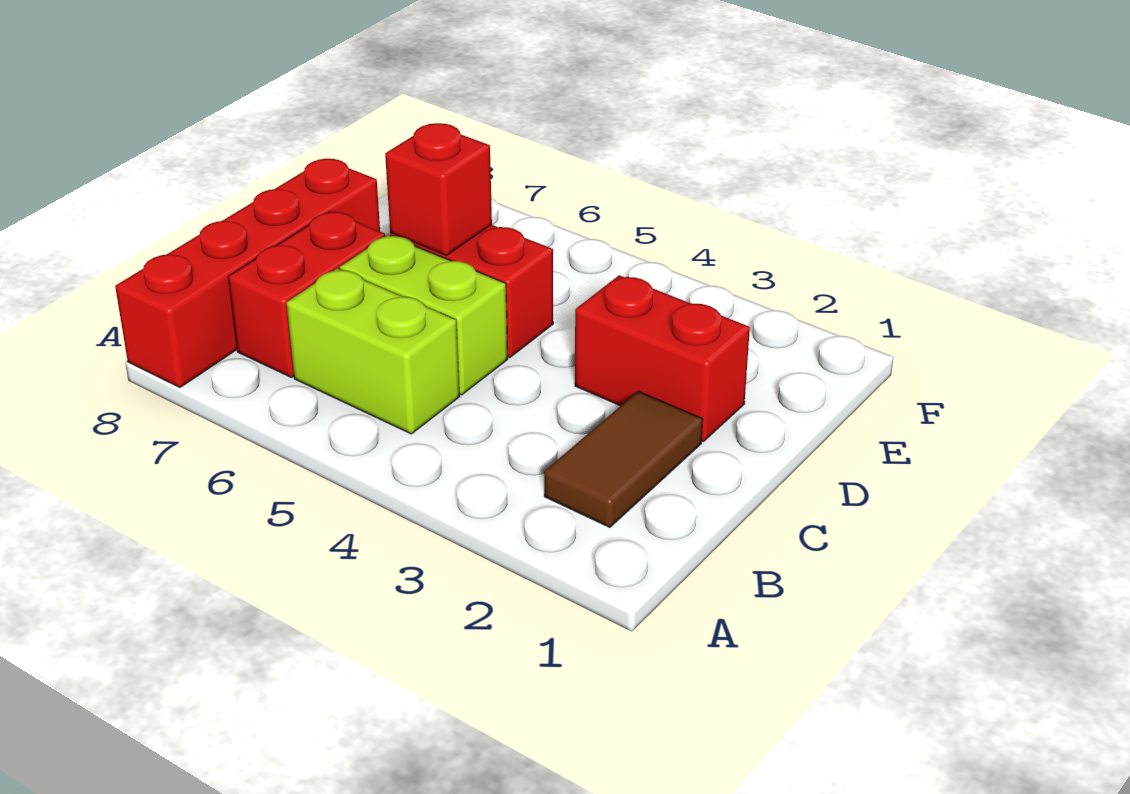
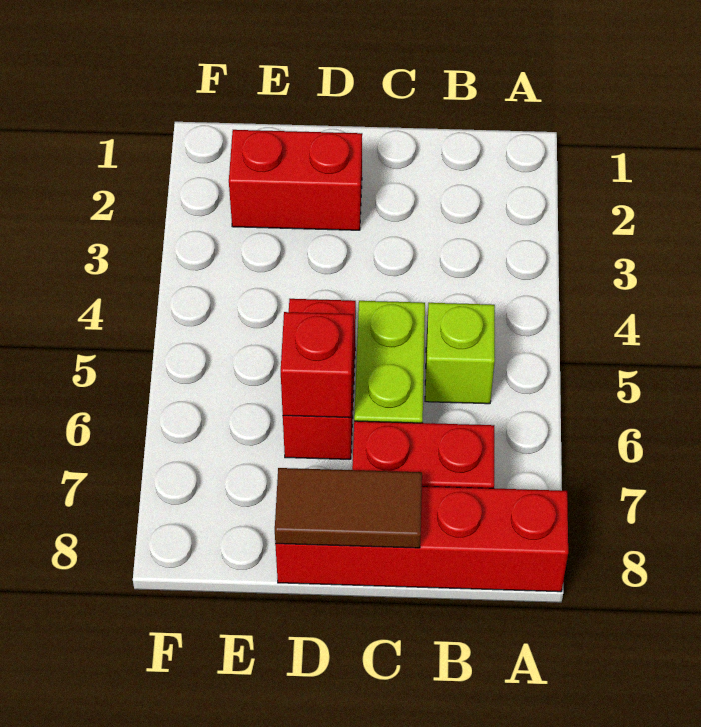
brown tile B2:C2 level 1 -> brown tile C8:D8 level 2
lime brick B5:B6 level 1 -> lime brick B5 level 1
red brick D2:D3 level 1 -> red brick D2:E2 level 1

